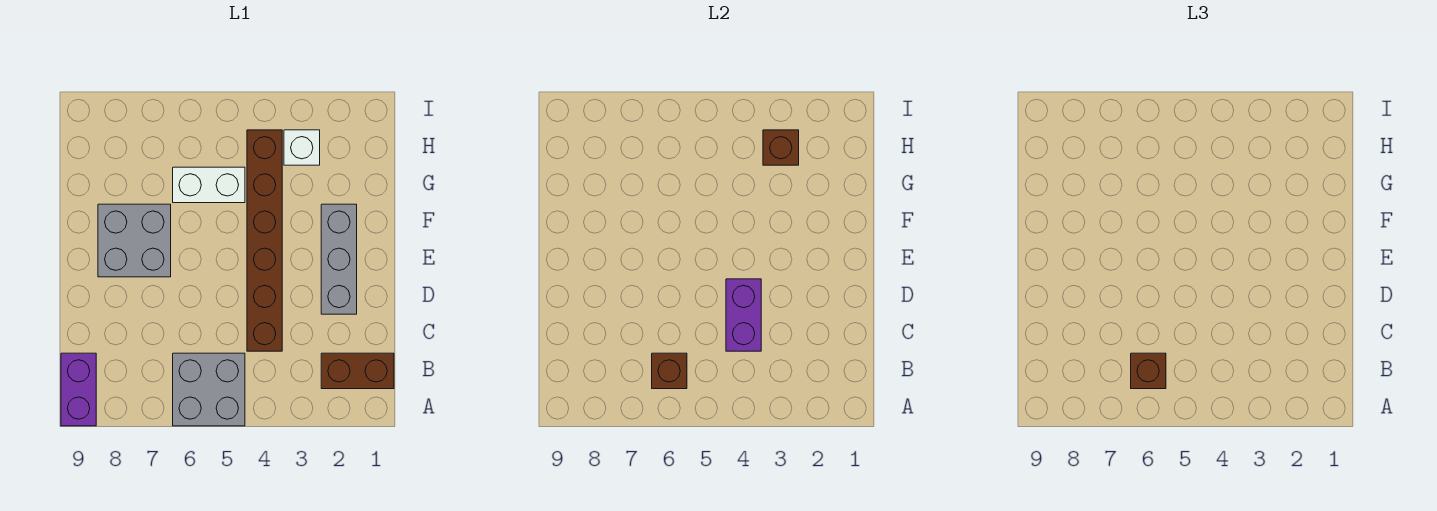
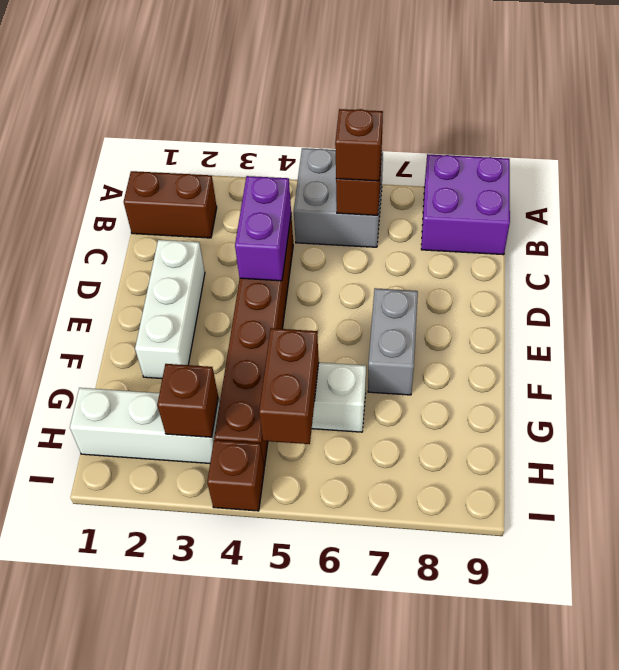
purple brick A9:B9 level 1 -> purple brick A8:B9 level 1
grey brick D2:F2 level 1 -> white brick D2:F2 level 1
grey brick E7:F8 level 1 -> grey brick E7:F7 level 1
none -> brown brick G5:H5 level 2
white brick H3 level 1 -> white brick H1:H3 level 1
none -> brown brick I4 level 1

